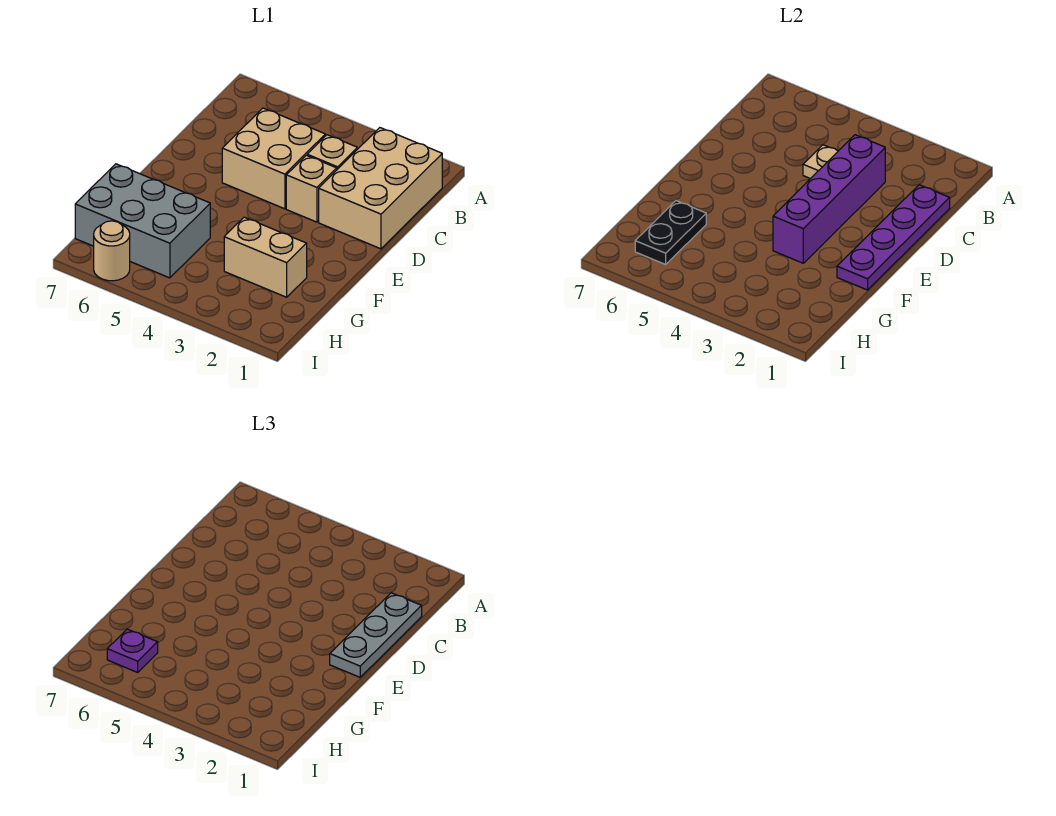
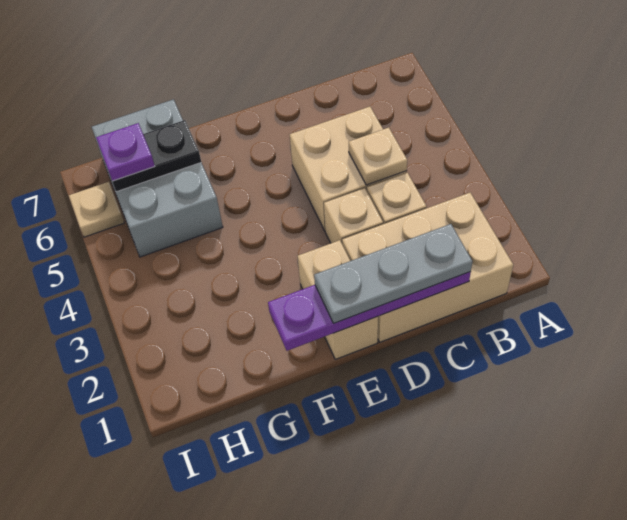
purple brick C3:F3 level 2 -> none
tan brick G2:G3 level 1 -> tan brick E1:E2 level 1
tan round brick I6 level 1 -> tan plate I6 level 1

